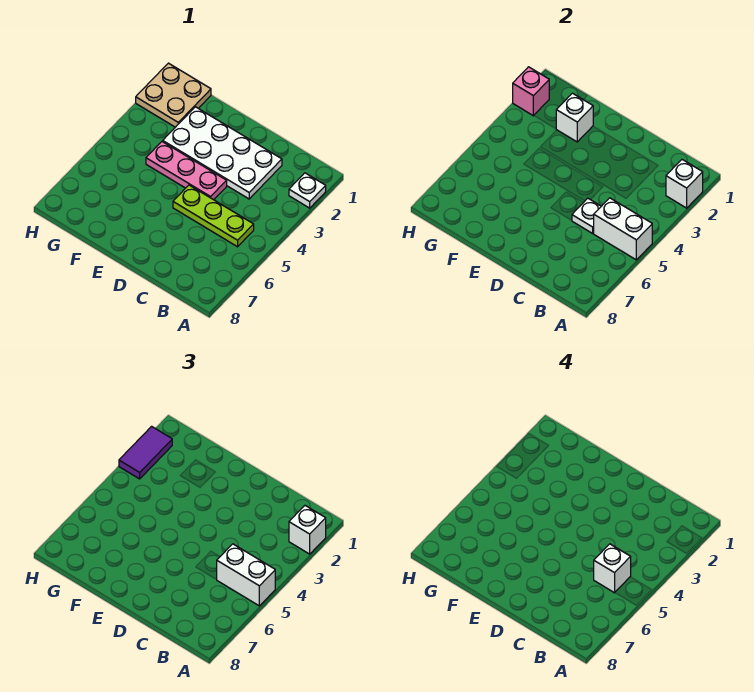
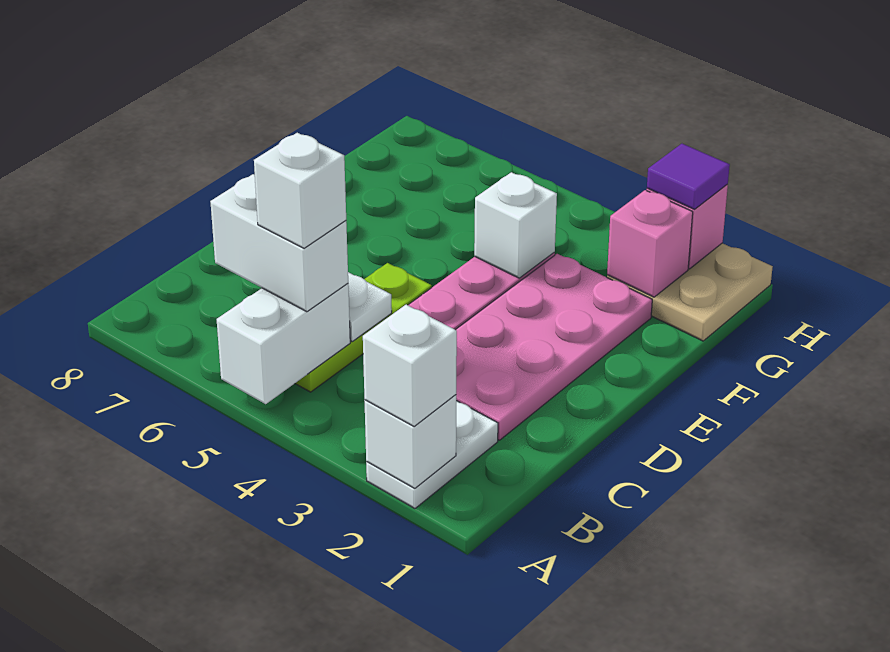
white plate A2 level 1 -> white plate A2:B2 level 1
white brick A5:B5 level 3 -> white brick B5:B6 level 3
white plate C2:F3 level 1 -> pink plate C2:F3 level 1
white brick F2 level 2 -> white brick F4 level 2
none -> pink brick G2 level 2
purple tile H2:H3 level 3 -> purple tile H2 level 3

